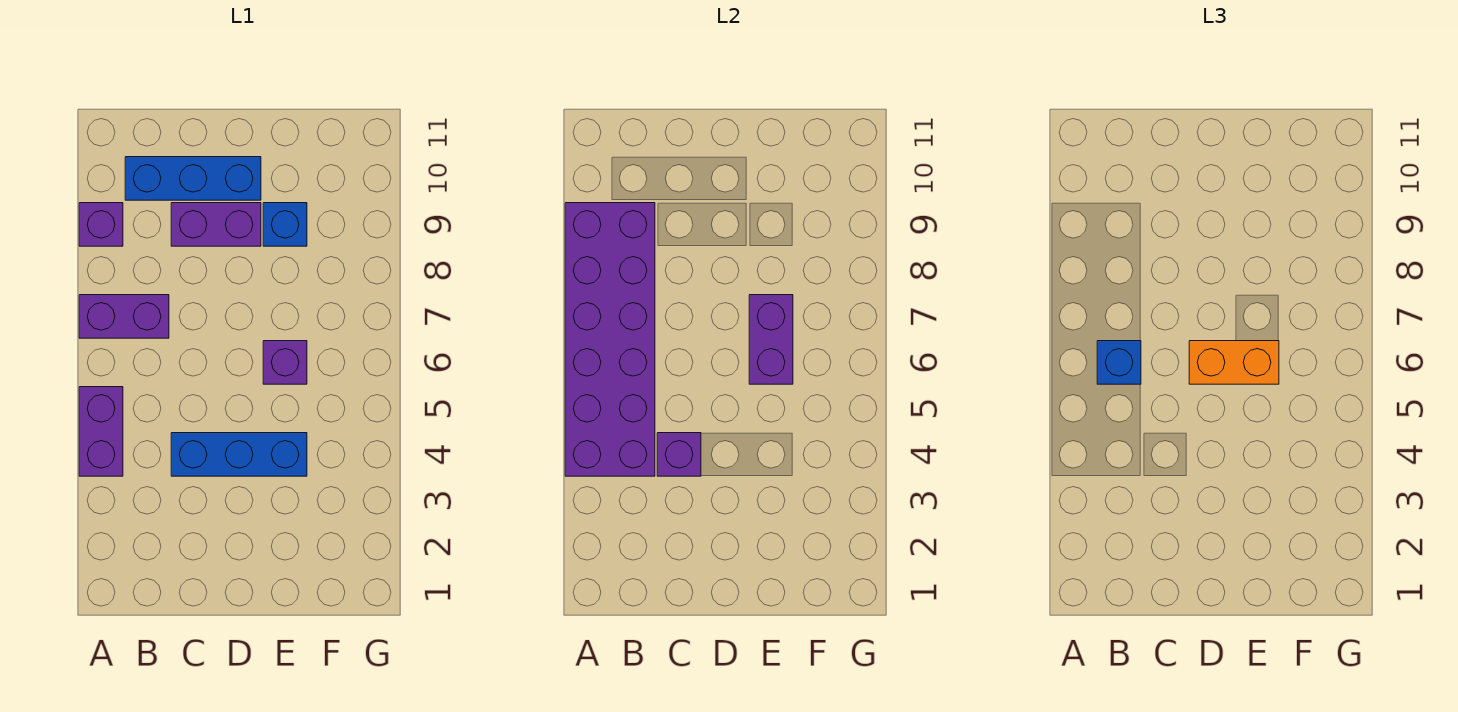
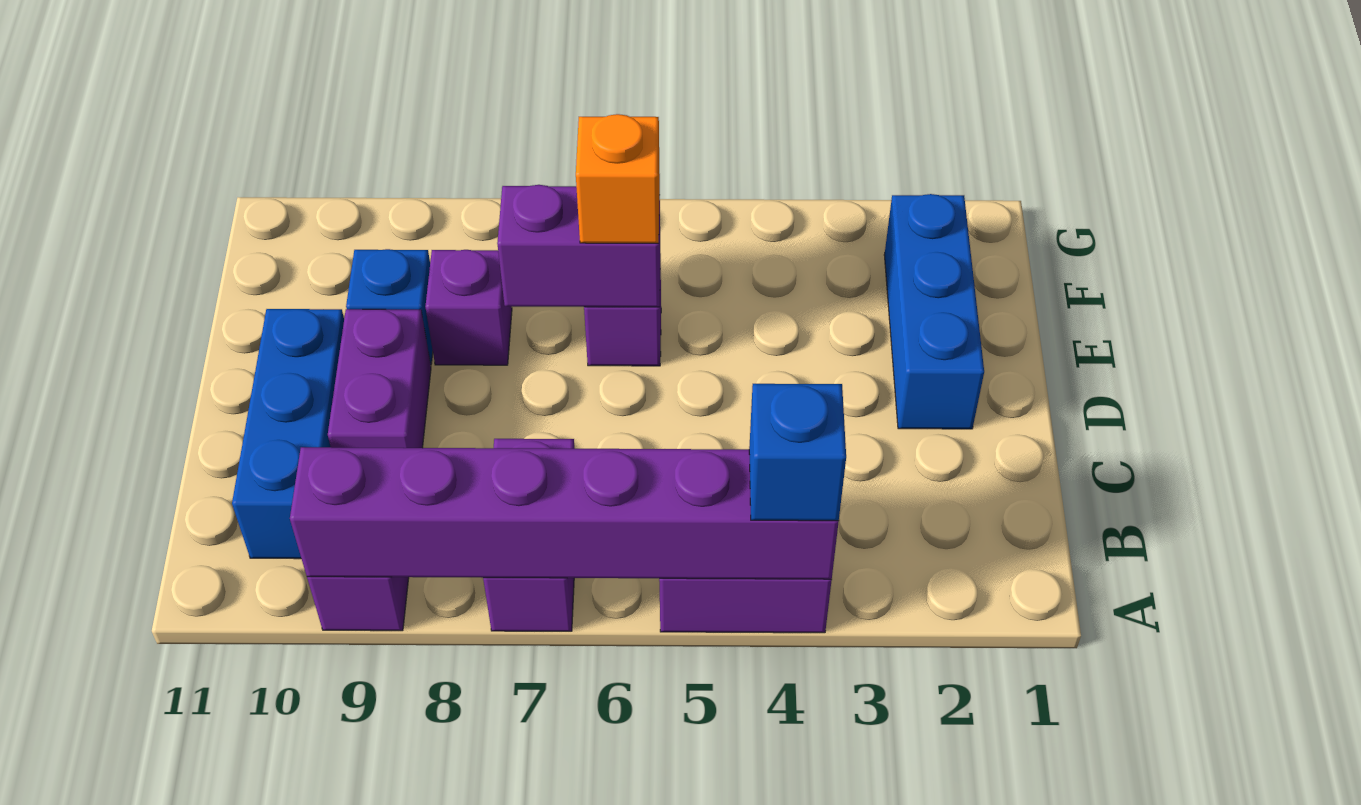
purple brick A4:B9 level 2 -> purple brick A4:A9 level 2
blue brick B6 level 3 -> blue brick A4 level 3
blue brick C4:E4 level 1 -> blue brick D2:F2 level 1
purple brick C4 level 2 -> purple brick E8 level 1
orange brick D6:E6 level 3 -> orange brick E6 level 3

